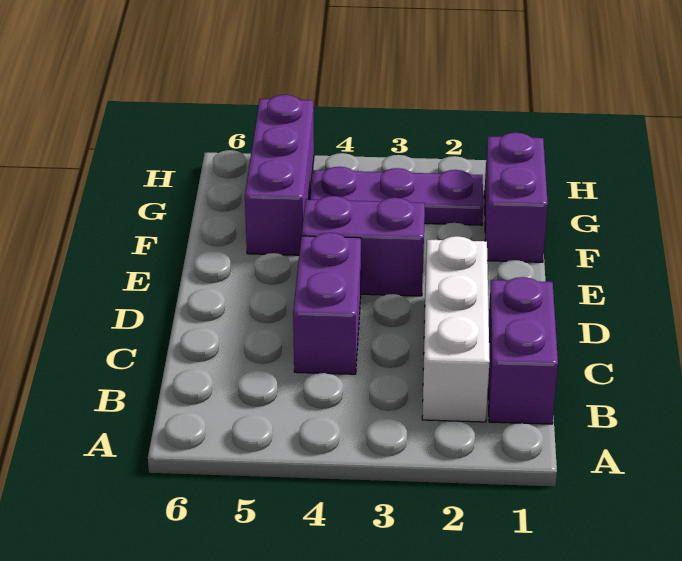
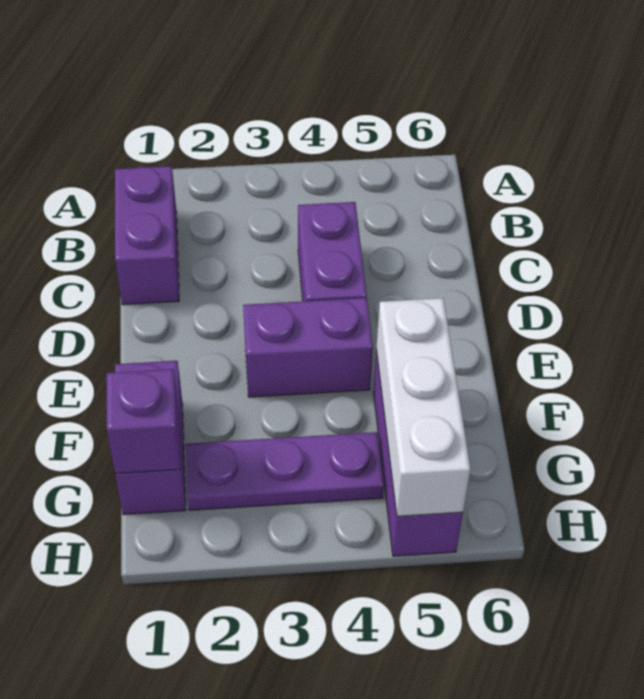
white brick B2:D2 level 1 -> white brick F5:H5 level 2
none -> purple brick G1 level 2

